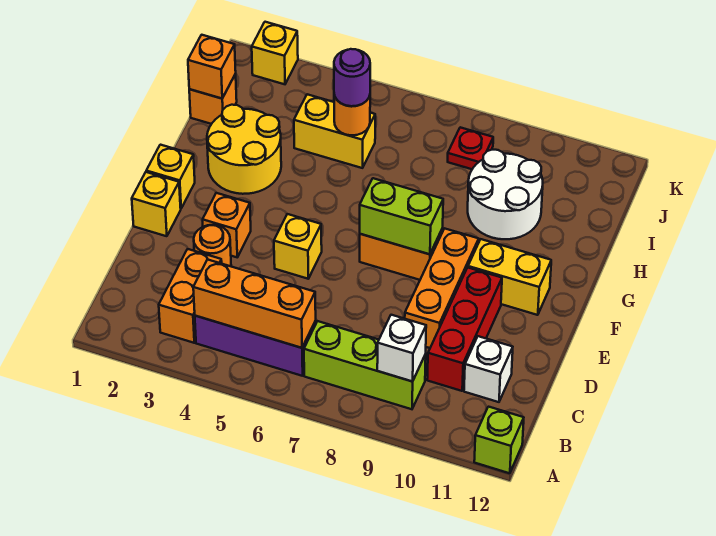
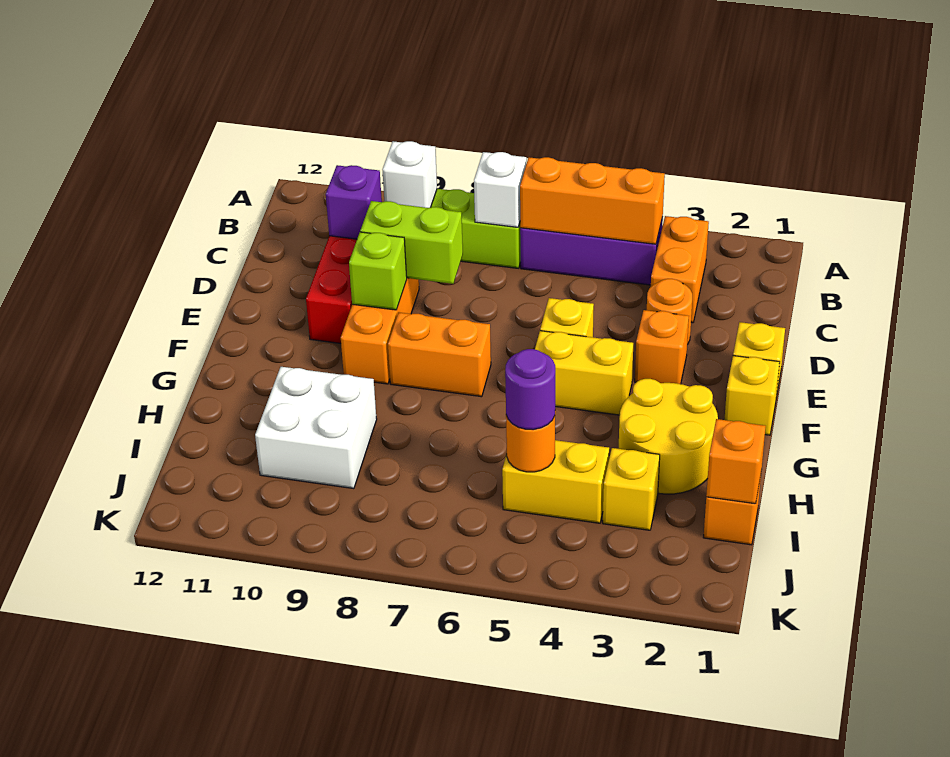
lime brick A12 level 1 -> lime brick E9 level 2
none -> purple brick C10 level 2
white brick C11 level 1 -> white brick B7 level 2
lime brick F7:F8 level 2 -> lime brick D8:D9 level 2
yellow brick F10:F11 level 1 -> yellow brick F4:F5 level 1
white round brick H9:I10 level 1 -> white brick H9:I10 level 1
red plate J8 level 1 -> none
yellow brick K2 level 1 -> yellow brick I3 level 1

